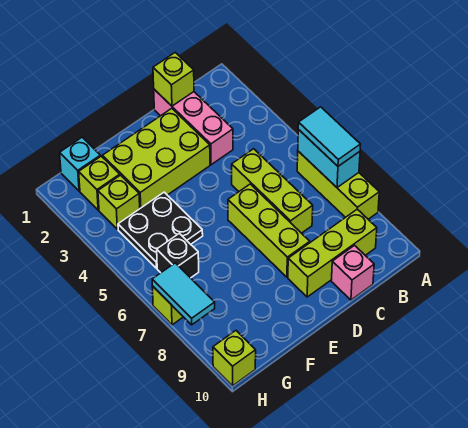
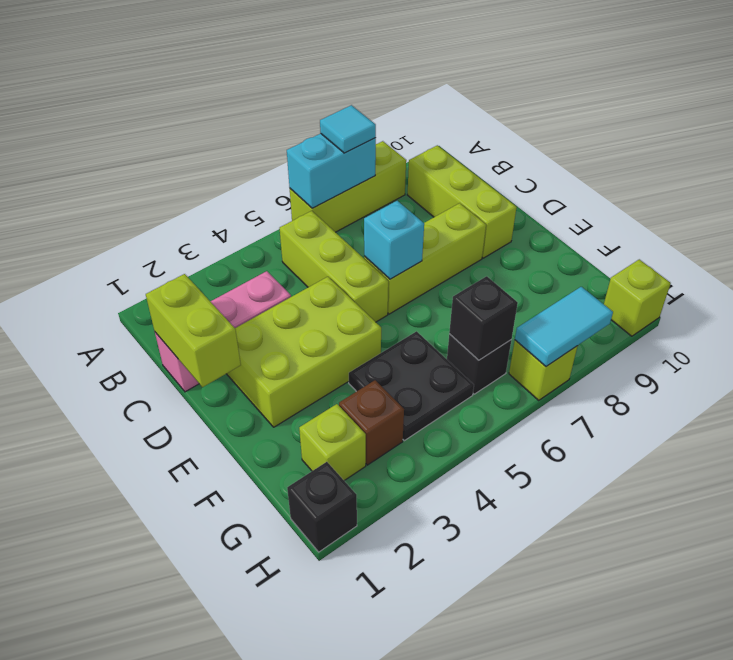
cyan tile A6:A7 level 3 -> cyan tile A7 level 3
lime brick C1 level 2 -> lime brick C1:D1 level 2
lime brick C5:C7 level 1 -> lime brick B5:D5 level 1
pink brick C10 level 1 -> none
lime brick D2:F3 level 1 -> lime brick D2:E4 level 1
cyan brick G1 level 1 -> cyan brick D6 level 2
lime brick G3 level 1 -> brown brick G3 level 1
none -> black brick G6 level 2
none -> black brick H1 level 1

